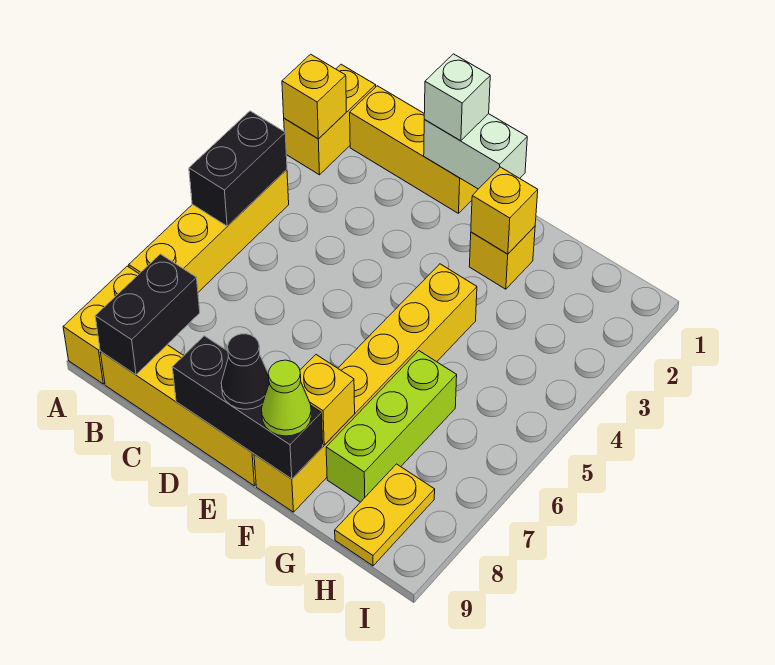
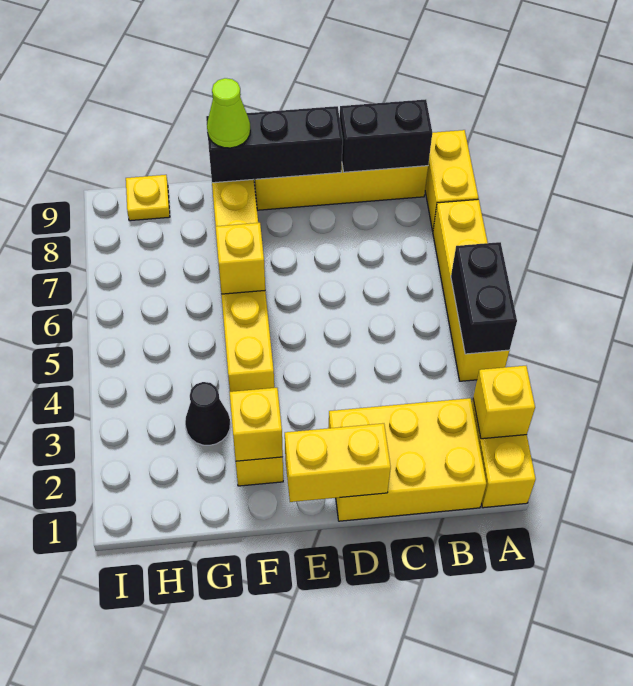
yellow brick B1:D1 level 1 -> yellow brick B1:D2 level 1
black brick B8:B9 level 2 -> black brick B9:C9 level 2
white brick D1:E1 level 2 -> yellow brick D1:E1 level 2
white brick D1 level 3 -> none
black cone E9 level 3 -> black cone G3 level 1
yellow brick F8 level 2 -> yellow brick F6 level 2
lime brick G6:G8 level 1 -> none
yellow plate H8:H9 level 1 -> yellow plate H9 level 1

